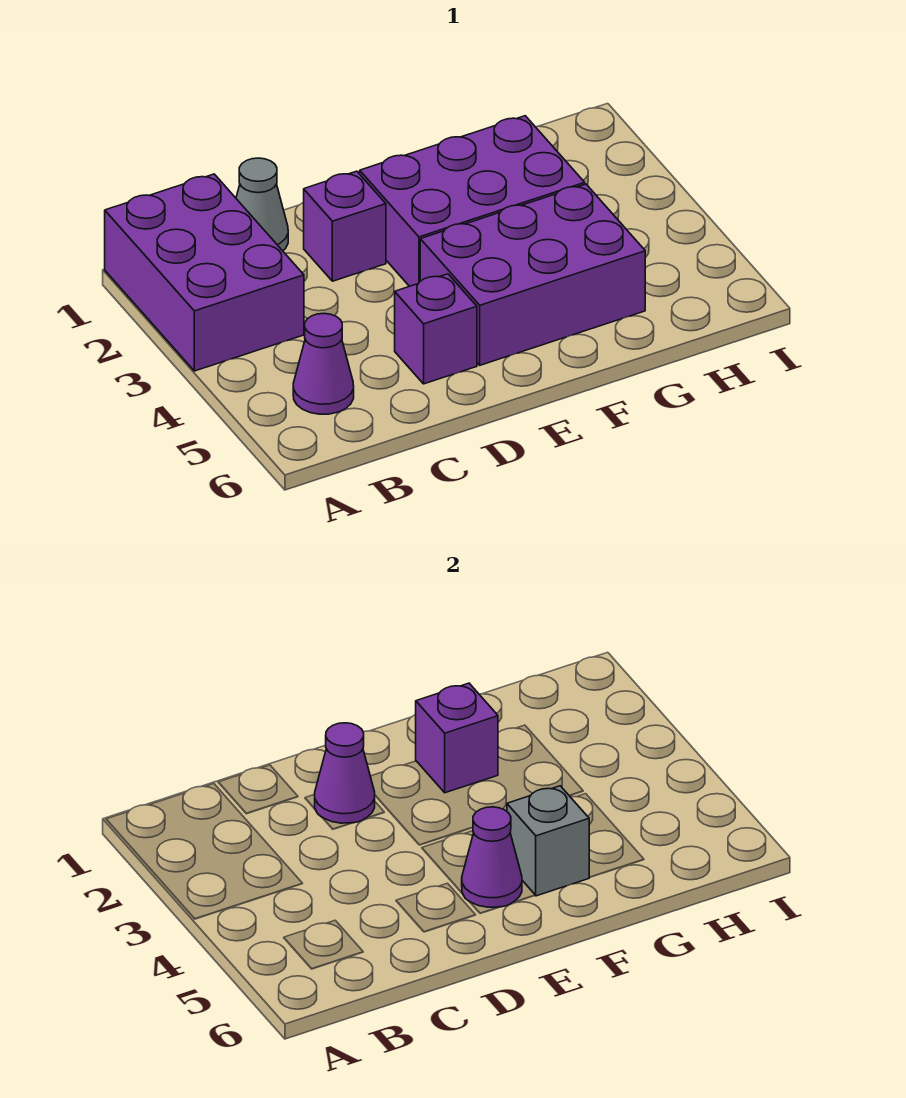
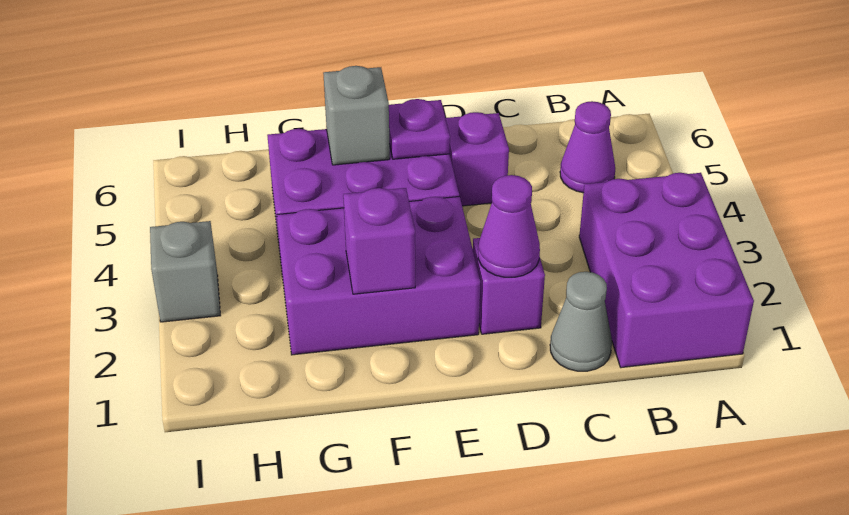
purple cone E5 level 2 -> purple plate E5 level 2
none -> grey brick I3 level 1

